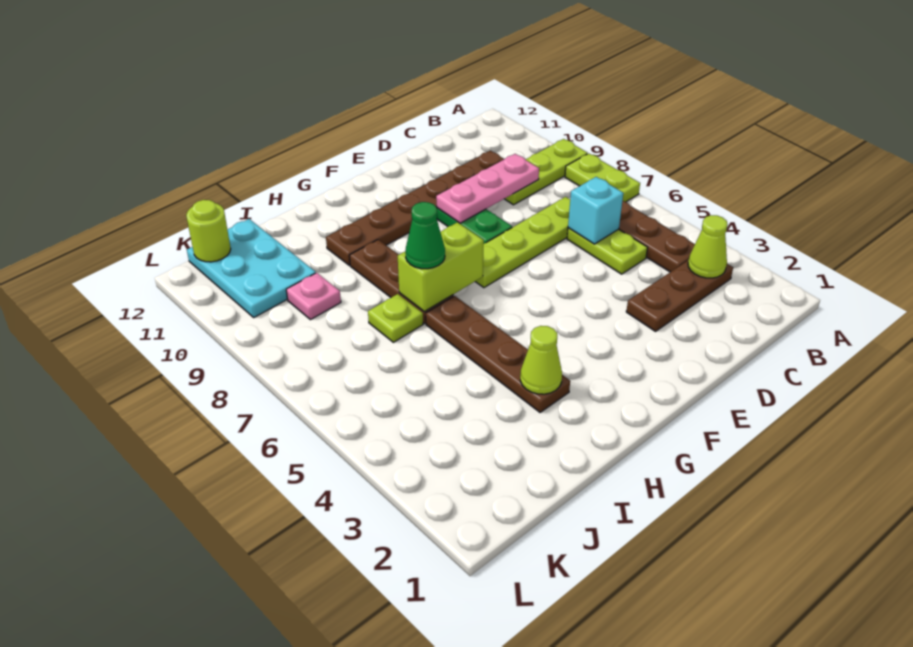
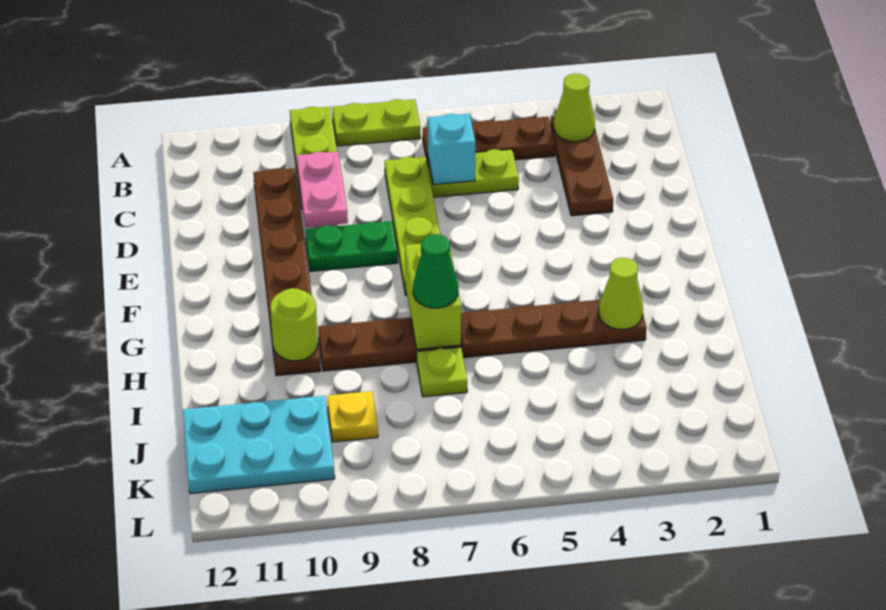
pink plate C9:E9 level 2 -> pink plate C9:D9 level 2
pink plate J9 level 1 -> yellow plate J9 level 1
lime round brick K12 level 2 -> lime round brick H10 level 2

